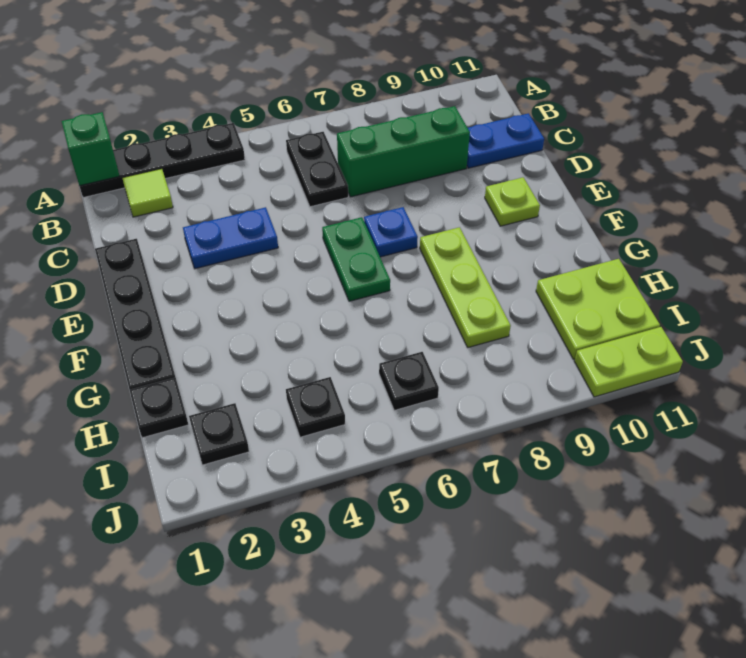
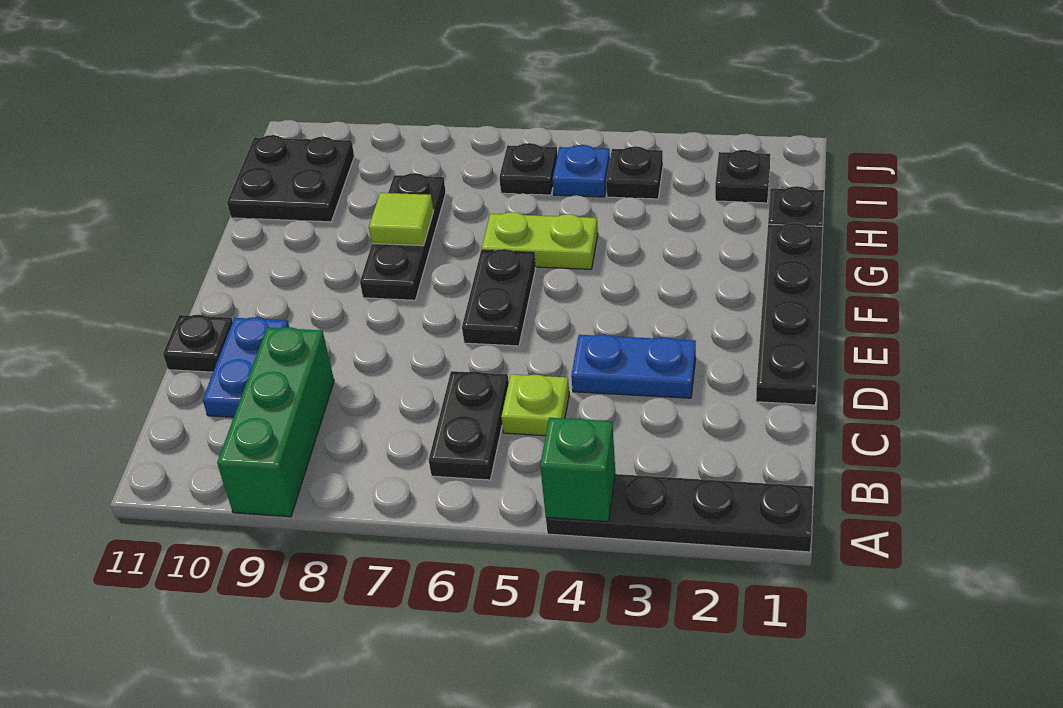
green brick A1 level 2 -> green brick A4 level 2
lime tile B2 level 1 -> lime tile G8 level 2
green brick C7:C9 level 1 -> green brick A9:C9 level 1
blue plate C10:C11 level 1 -> blue plate C10:D10 level 1
none -> black plate D11 level 1
green plate E6:F6 level 1 -> black plate E6:F6 level 1
blue plate E7 level 1 -> blue plate I5 level 1
lime plate E10 level 1 -> lime plate C5 level 1
lime plate F8:H8 level 1 -> black plate F8:H8 level 1
lime plate H10:I11 level 1 -> black plate H10:I11 level 1
lime plate J10:J11 level 1 -> lime plate G5:G6 level 1

